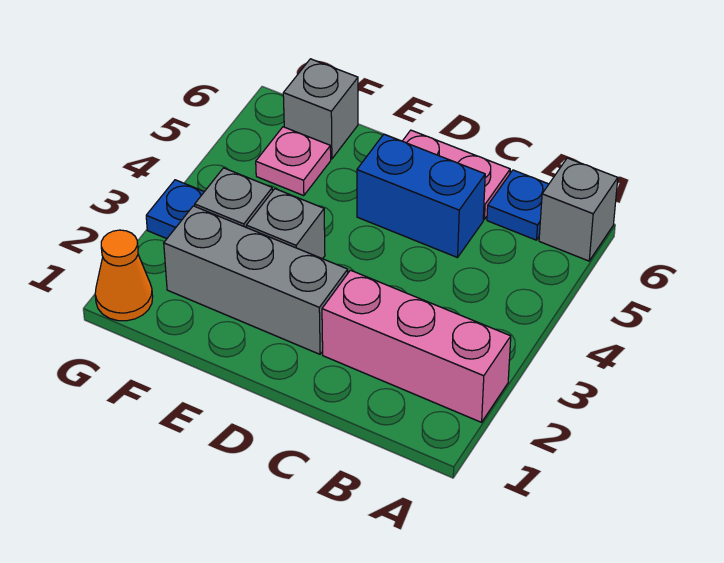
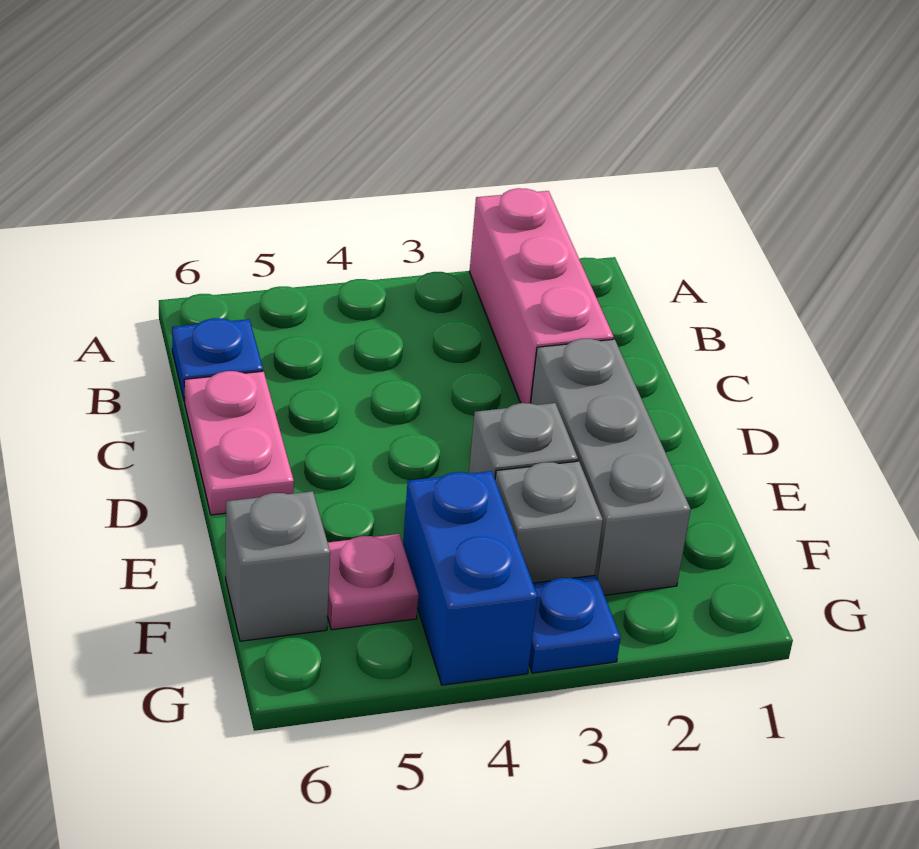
grey brick A6 level 1 -> none
blue brick C5:D5 level 1 -> blue brick F4:G4 level 1
orange cone G1 level 1 -> none

